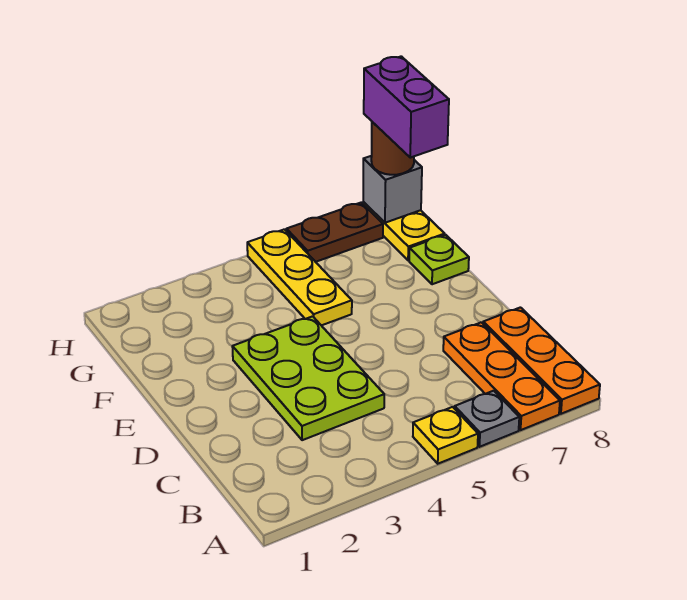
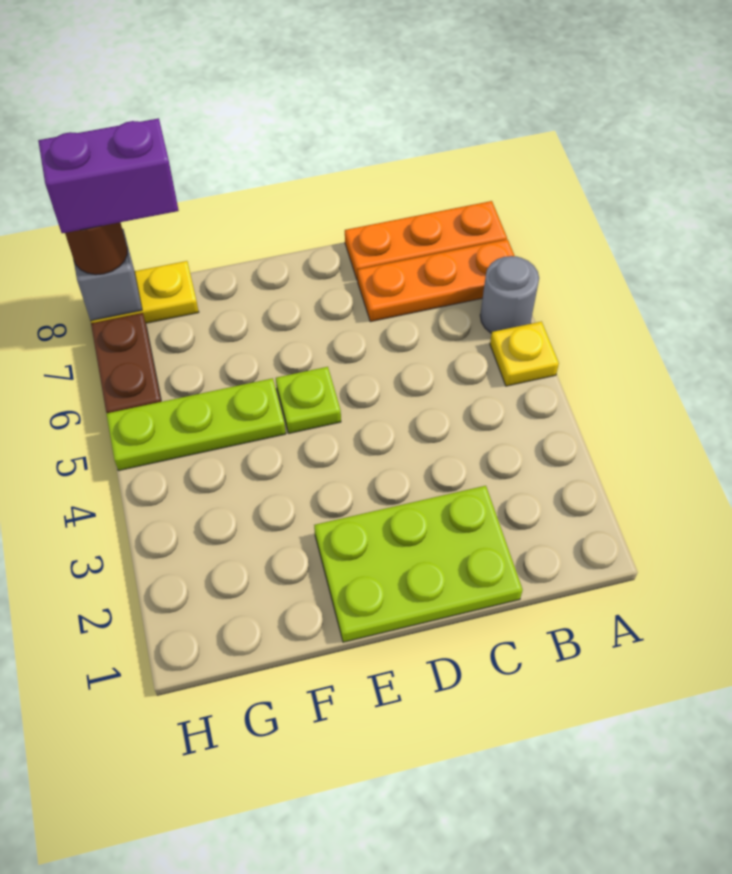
grey plate A6 level 1 -> grey round brick A6 level 1
lime plate C3:E4 level 1 -> lime plate C1:E2 level 1
yellow plate F5:H5 level 1 -> lime plate F5:H5 level 1
lime plate F8 level 1 -> lime plate E5 level 1

